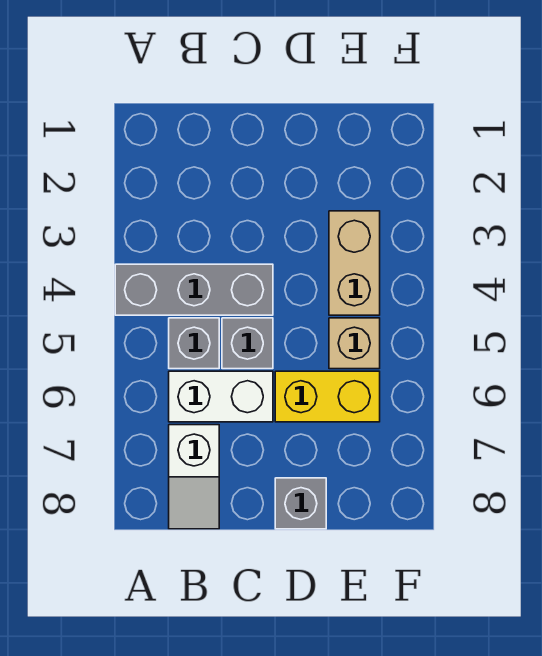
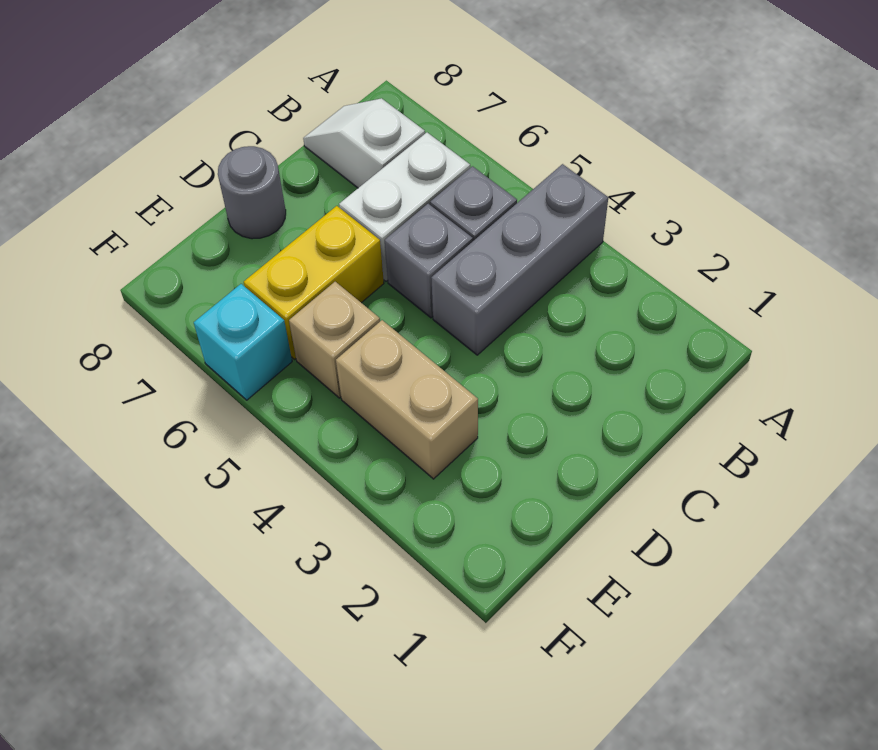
grey brick D8 level 1 -> grey round brick D8 level 1
none -> cyan brick F6 level 1

